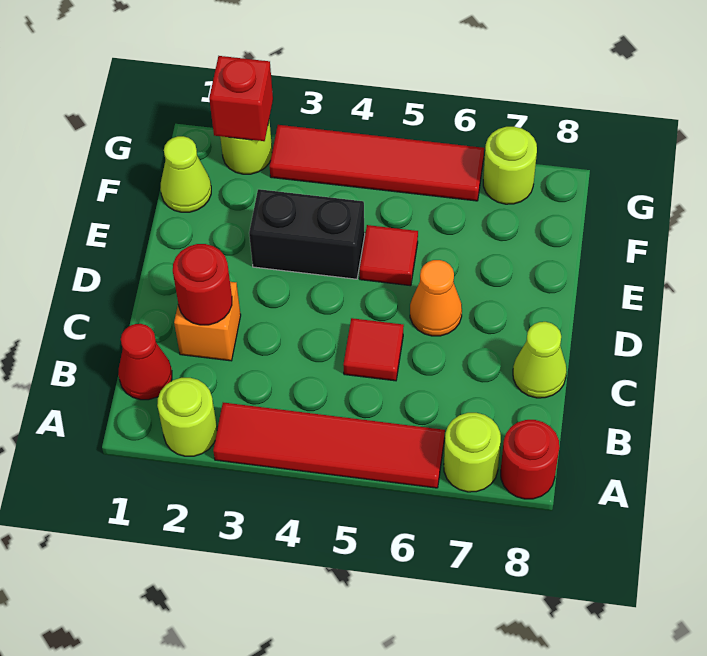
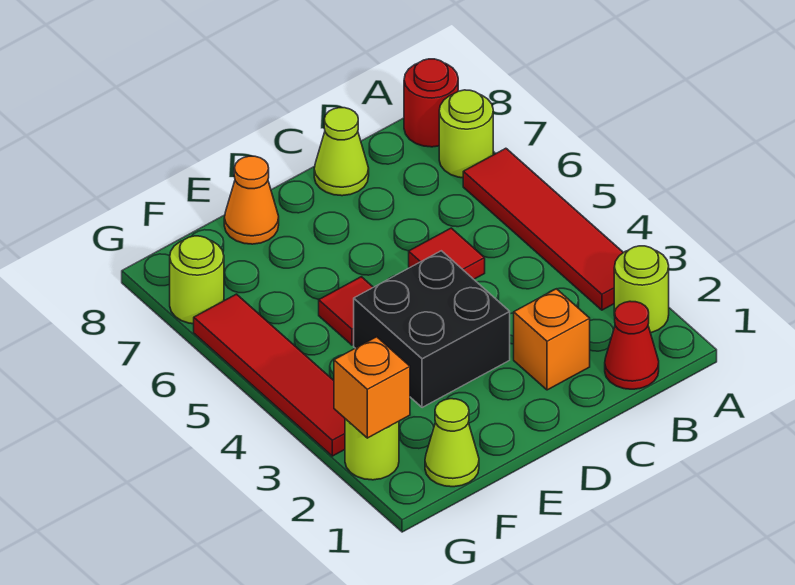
red round brick C2 level 2 -> none
orange cone D6 level 1 -> orange cone E8 level 1
black brick E3:E4 level 1 -> black brick D3:E4 level 1
red brick G2 level 2 -> orange brick G2 level 2

